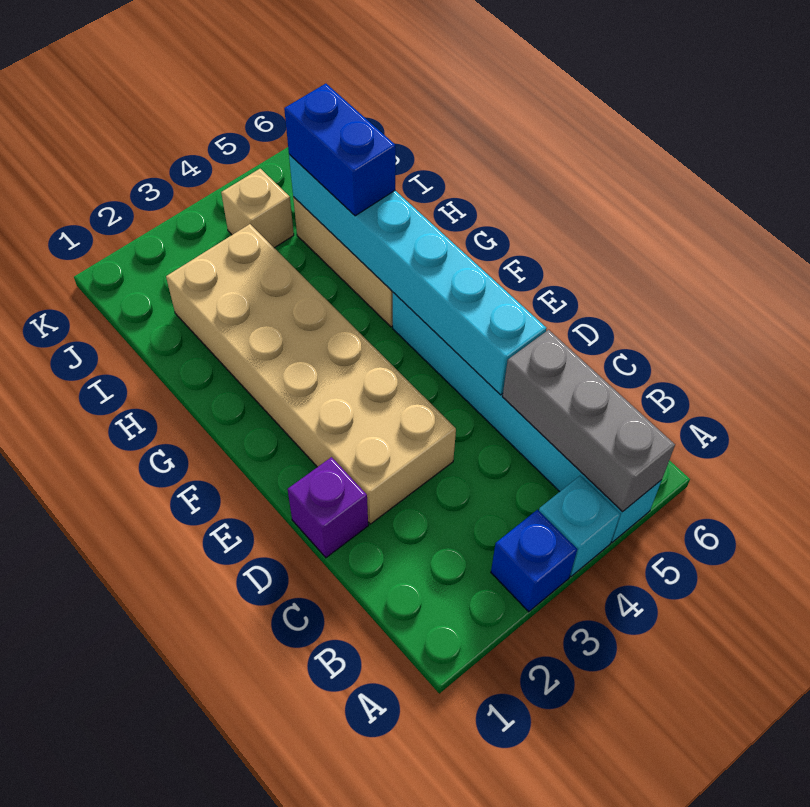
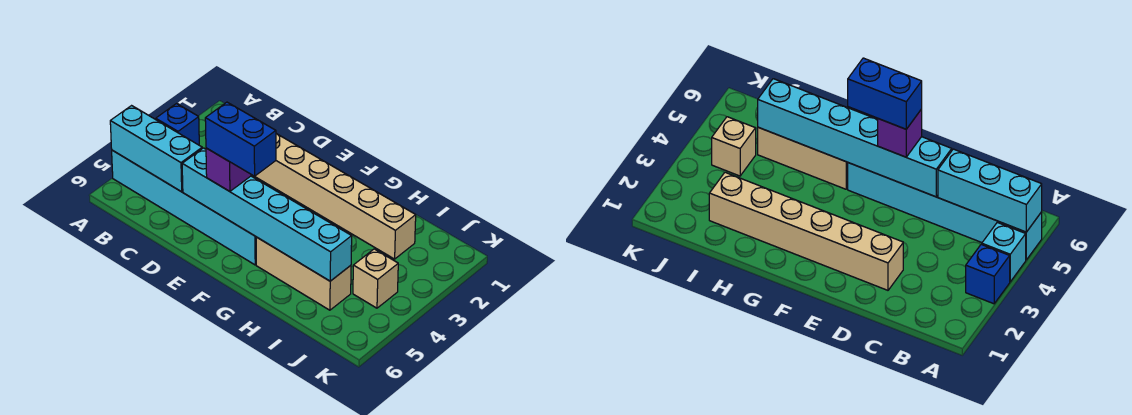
grey brick A5:C5 level 2 -> cyan brick A5:C5 level 2
purple brick D1 level 1 -> purple brick E5 level 3
tan brick D2:I3 level 1 -> tan brick D2:I2 level 1
blue brick H5:I5 level 3 -> blue brick E5:F5 level 4

